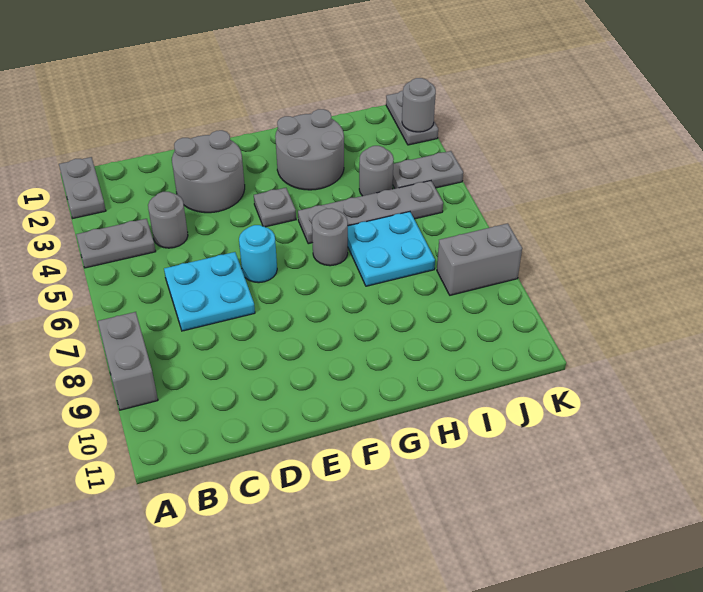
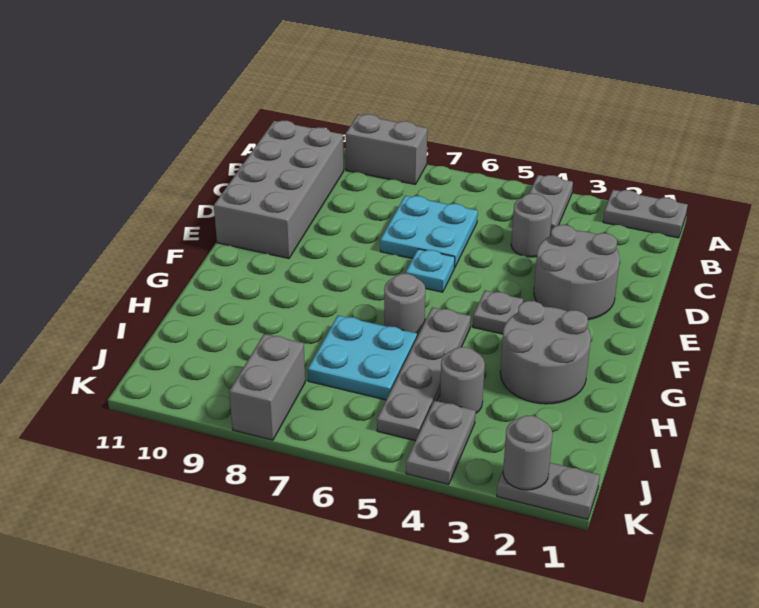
none -> grey brick B10:E11 level 1
cyan round brick E6 level 1 -> cyan plate E6 level 1

